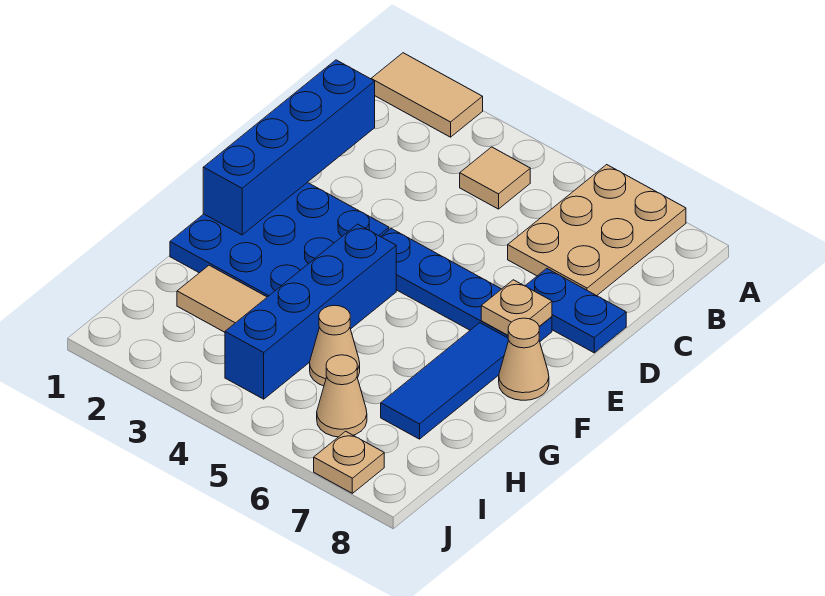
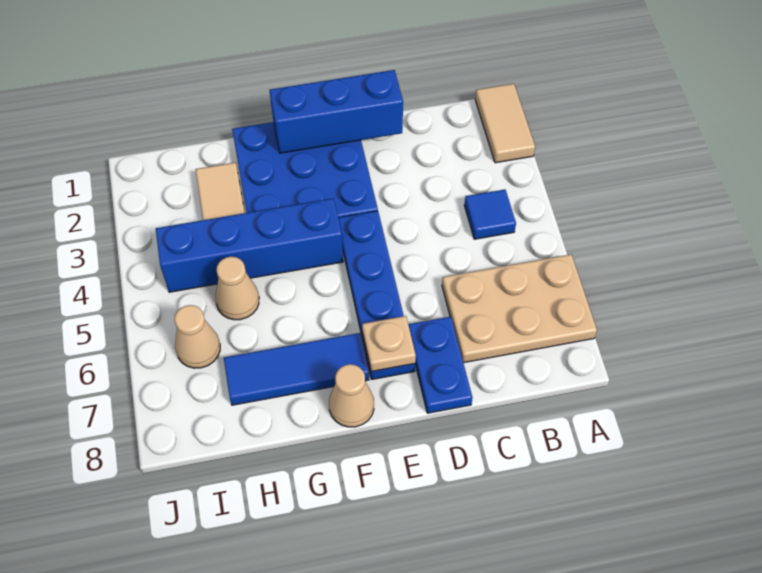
tan tile B4 level 1 -> blue tile B4 level 1
blue brick C1:F1 level 2 -> blue brick D1:F1 level 2
tan plate J7 level 1 -> none

